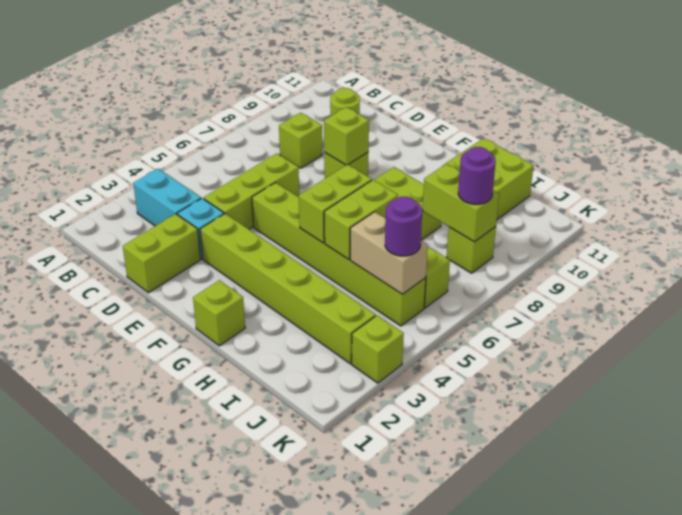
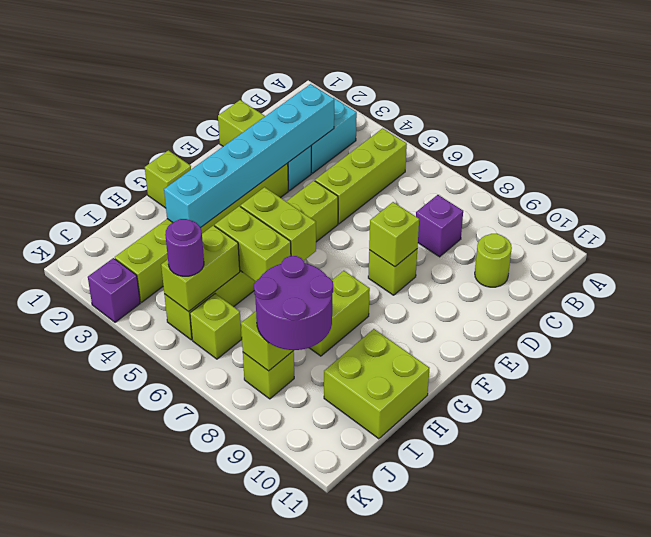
none -> cyan brick C3:H3 level 2
lime brick C8 level 1 -> purple brick C8 level 1
lime brick D4:D6 level 1 -> lime brick B5:D5 level 1
tan brick I5:J5 level 2 -> lime brick I5:J5 level 2
purple round brick J8 level 3 -> purple round brick I8:J9 level 3
lime brick K3 level 1 -> purple brick K3 level 1

